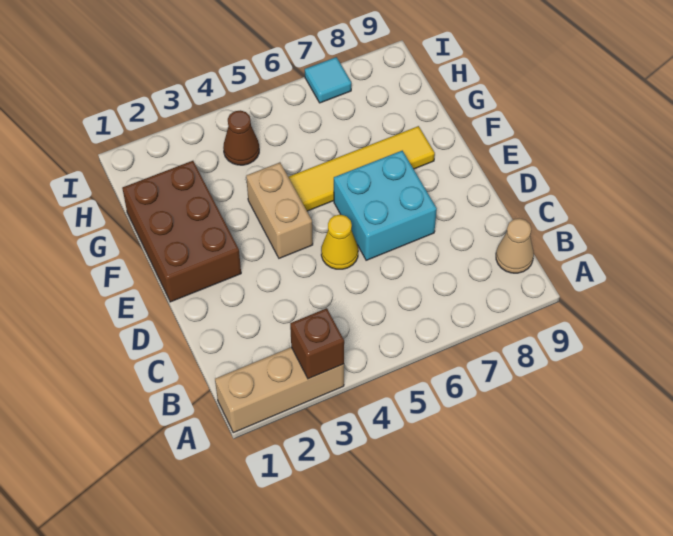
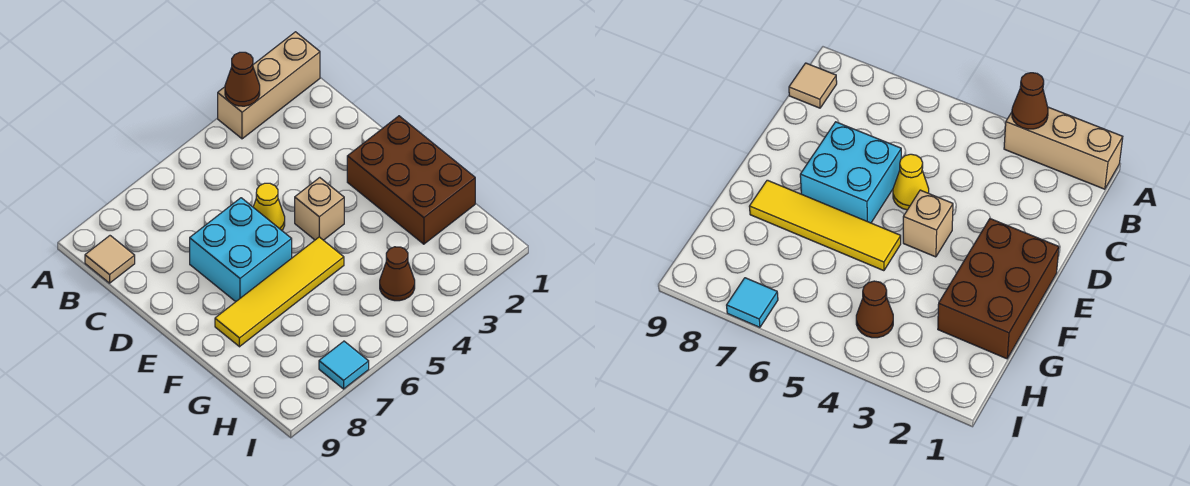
brown brick A3 level 2 -> brown cone A3 level 2
tan cone B9 level 1 -> tan tile B9 level 1
tan brick E4:F4 level 1 -> tan brick E4 level 1

